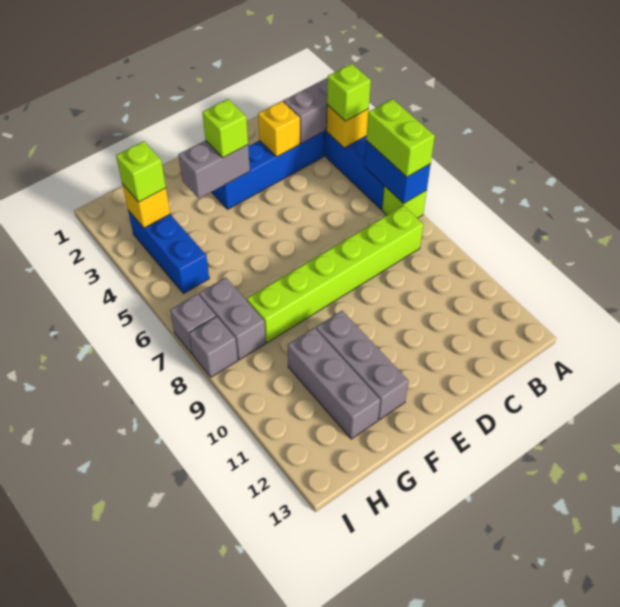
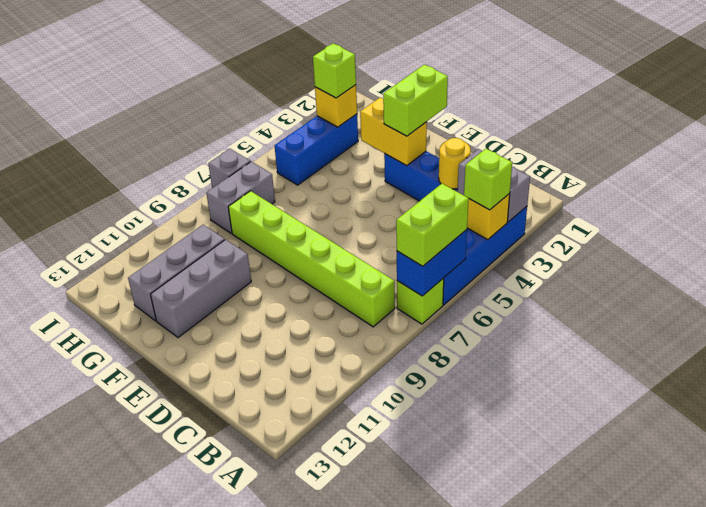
yellow brick C3 level 2 -> yellow round brick C3 level 2
grey brick E3:F3 level 2 -> yellow brick E3:F3 level 2
lime brick E3 level 3 -> lime brick E2:E3 level 3
grey brick I8 level 1 -> none

